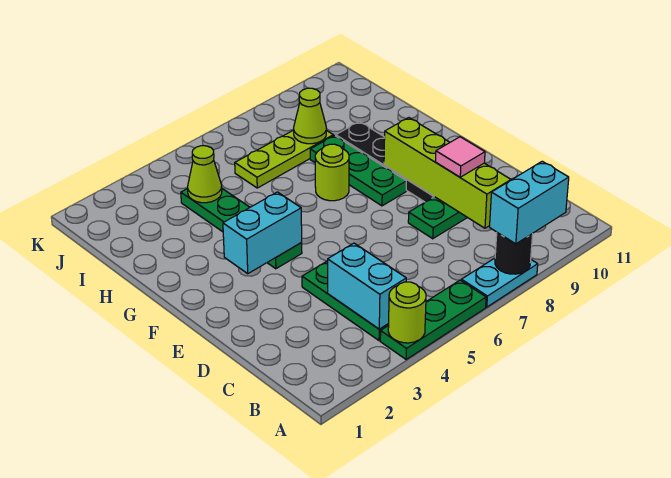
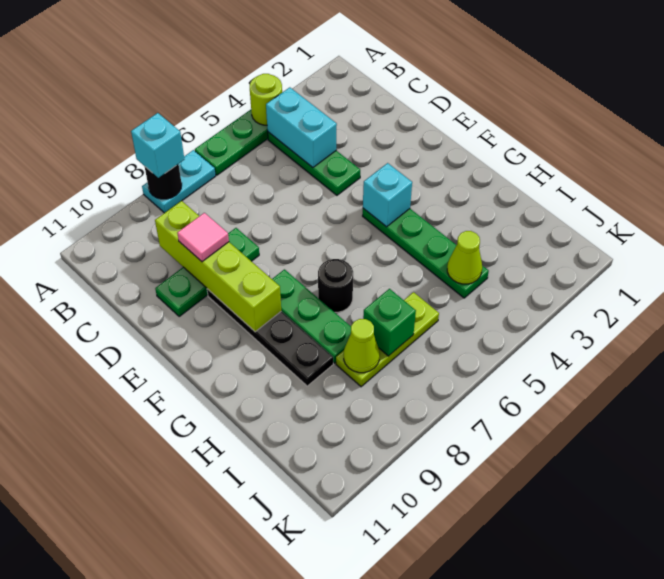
cyan brick A8:A9 level 3 -> cyan brick A8 level 3
cyan brick F3:F4 level 2 -> cyan brick F4 level 2
lime round brick G7 level 1 -> black round brick G7 level 1
none -> green brick I7 level 2

